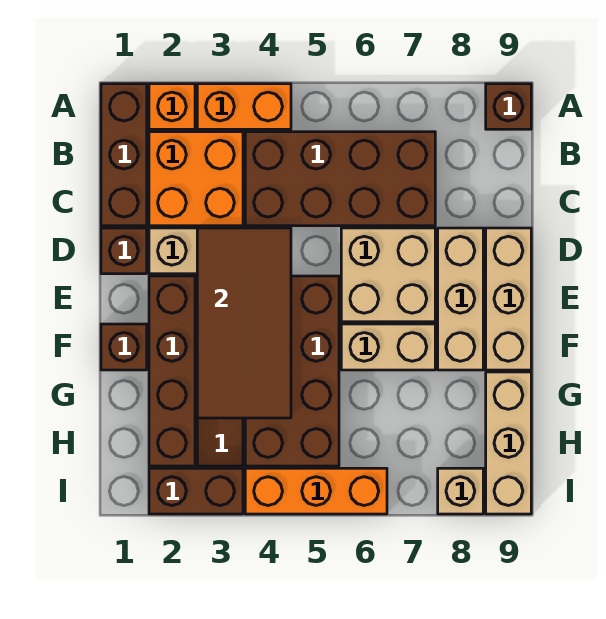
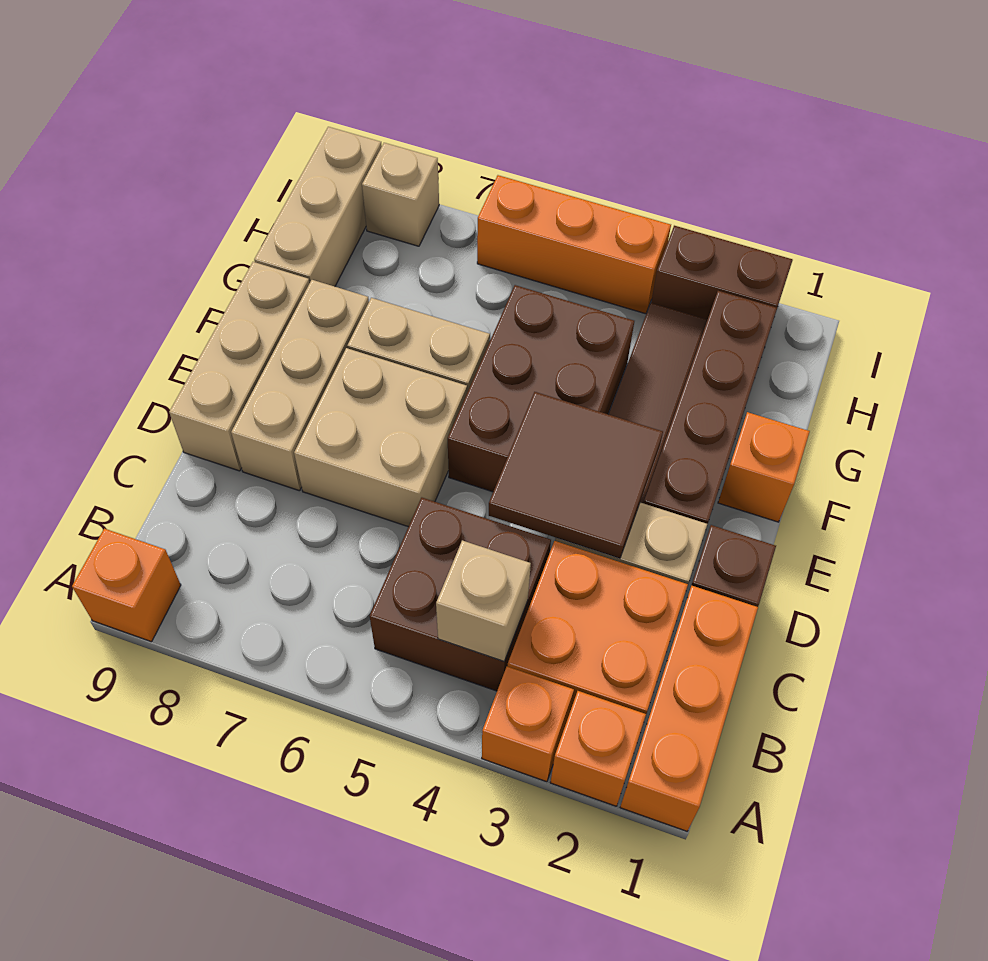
brown brick A1:C1 level 1 -> orange brick A1:C1 level 1
orange brick A3:A4 level 1 -> orange brick A3 level 1
brown brick A9 level 1 -> orange brick A9 level 1
brown brick B4:C7 level 1 -> brown brick B4:C5 level 1
none -> tan brick B4 level 2
brown tile D3:G4 level 2 -> brown tile D3:E4 level 2
brown brick E4:H5 level 1 -> brown brick E4:G5 level 1
brown brick F1 level 1 -> orange brick F1 level 1

